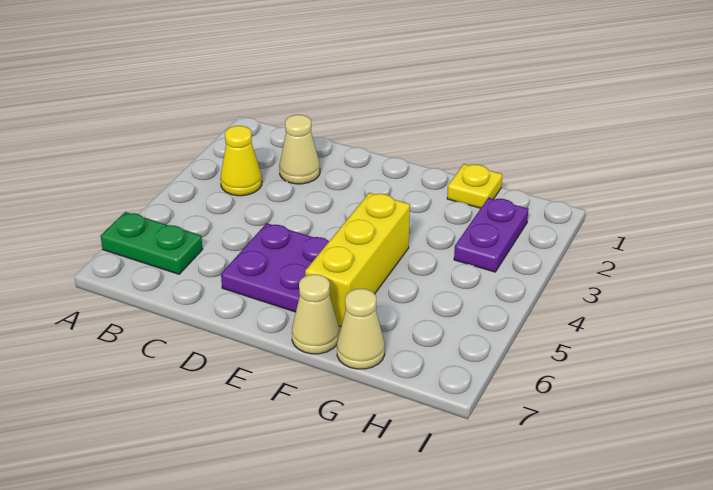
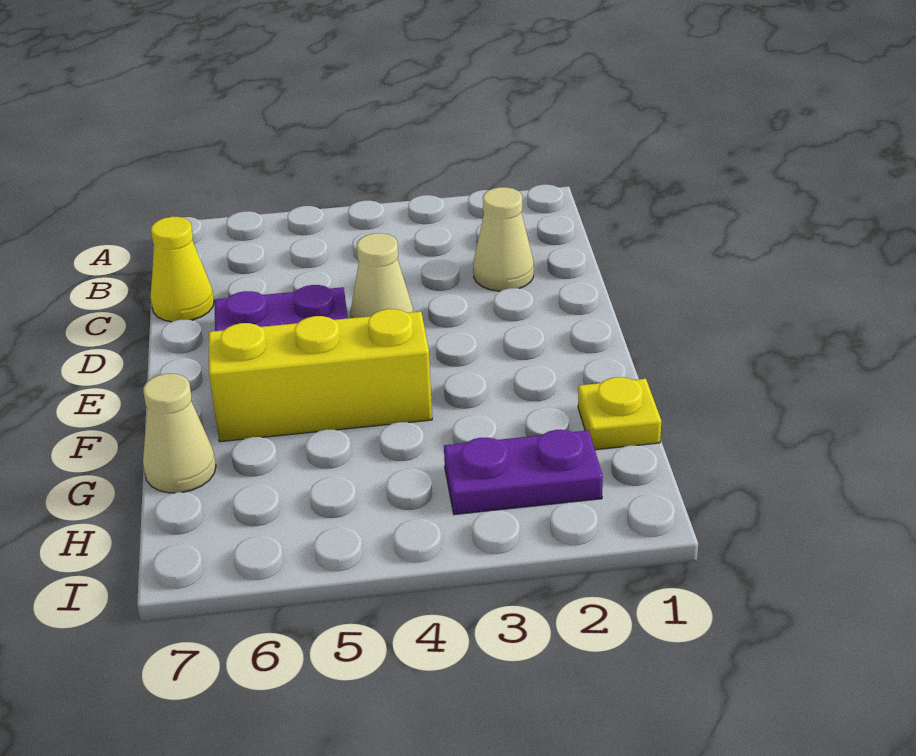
green plate A6:B6 level 1 -> none
yellow cone B3 level 1 -> yellow cone C7 level 1
tan cone F7 level 1 -> tan cone D4 level 1

